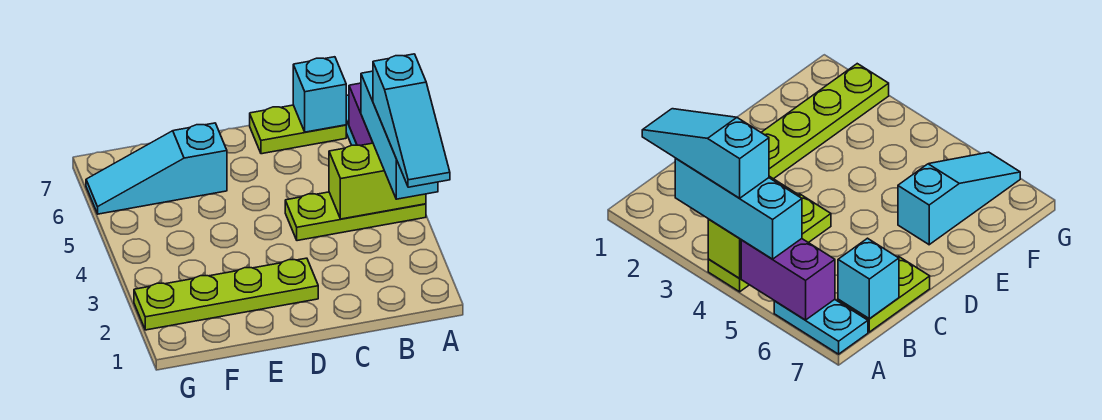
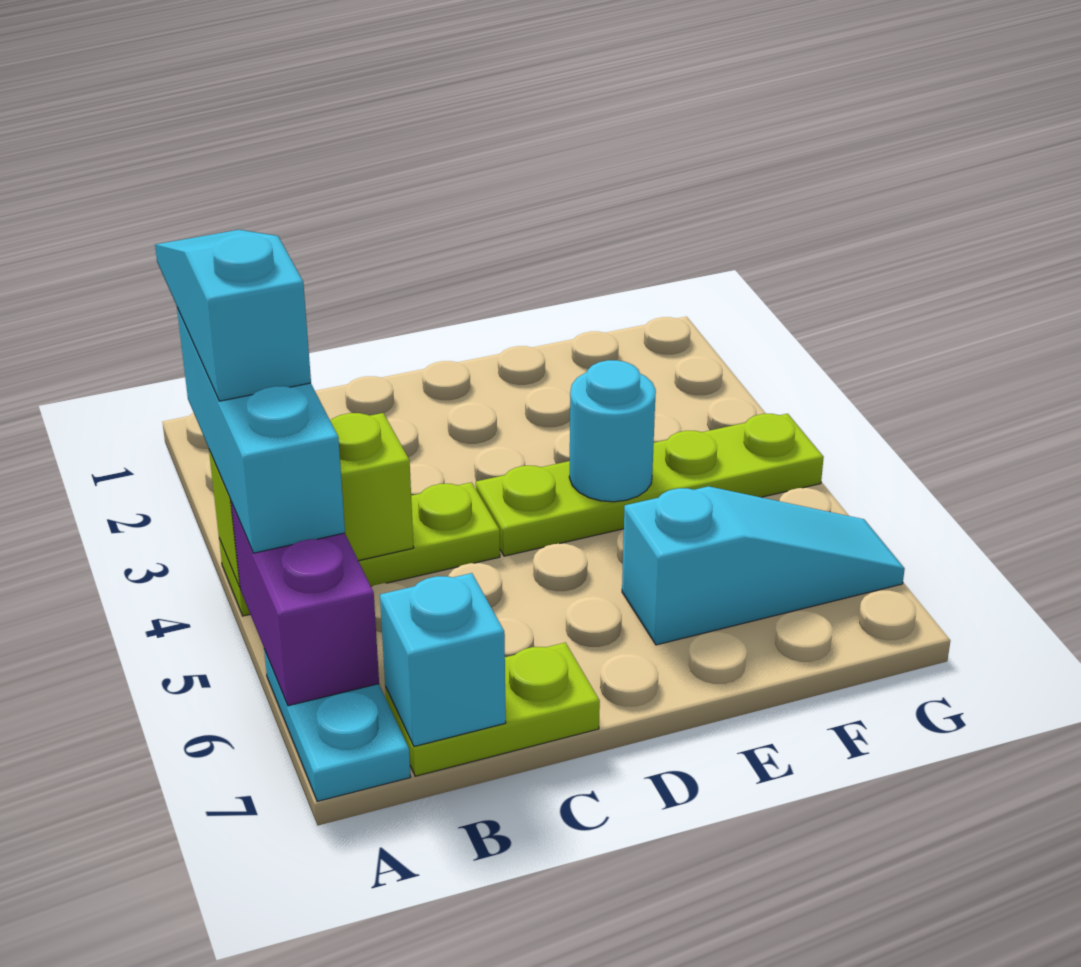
lime plate D2:G2 level 1 -> lime plate D4:G4 level 1
none -> cyan round brick E4 level 2

